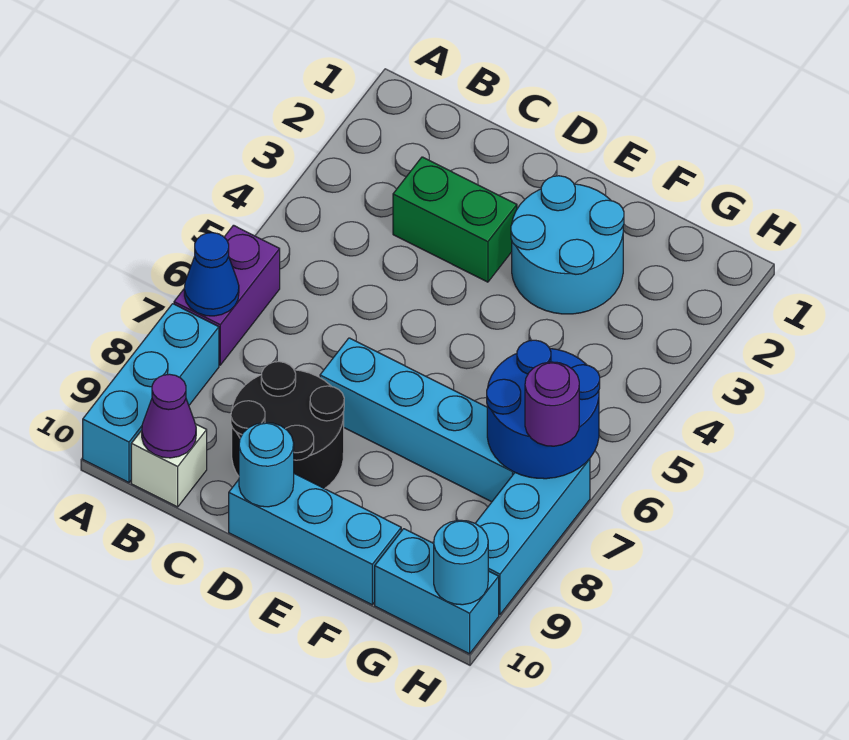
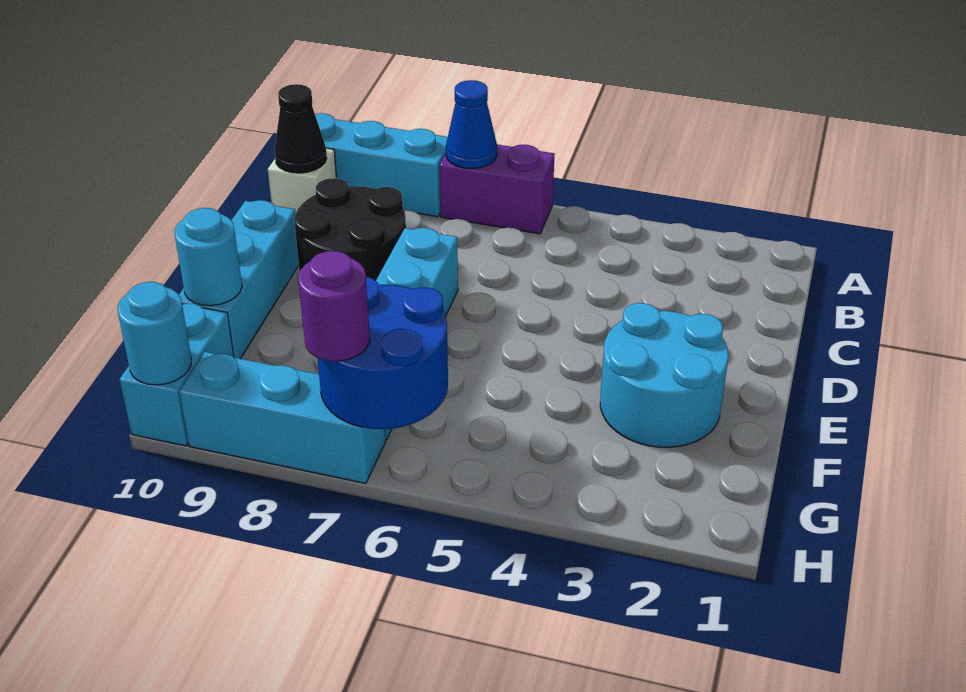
purple cone B10 level 2 -> black cone B10 level 2
green brick C3:D3 level 1 -> none
cyan round brick D10 level 2 -> cyan round brick F10 level 2

